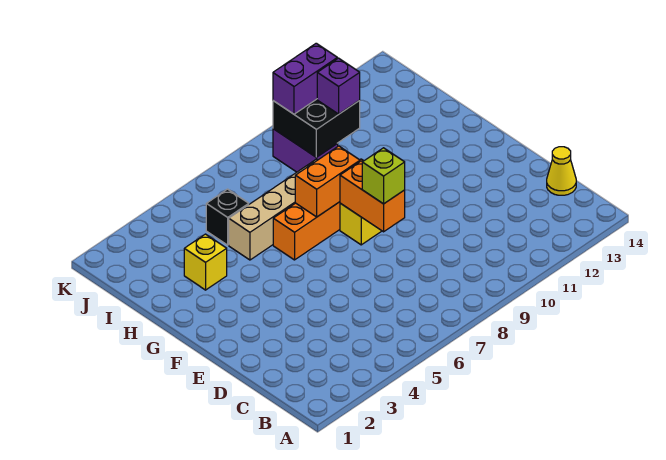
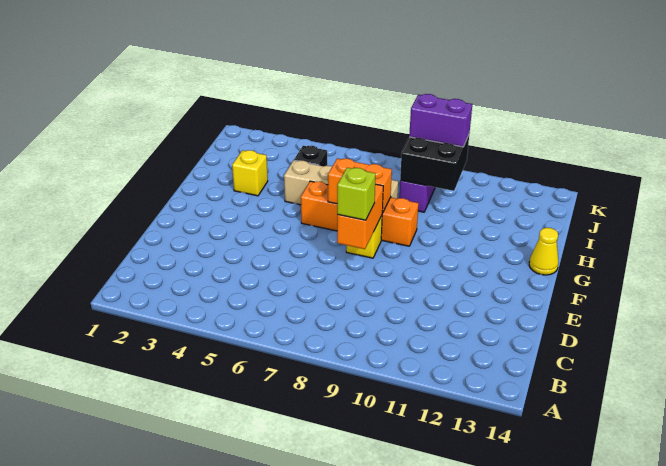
yellow cone C14 level 1 -> yellow cone G14 level 1
purple brick I10 level 3 -> none

